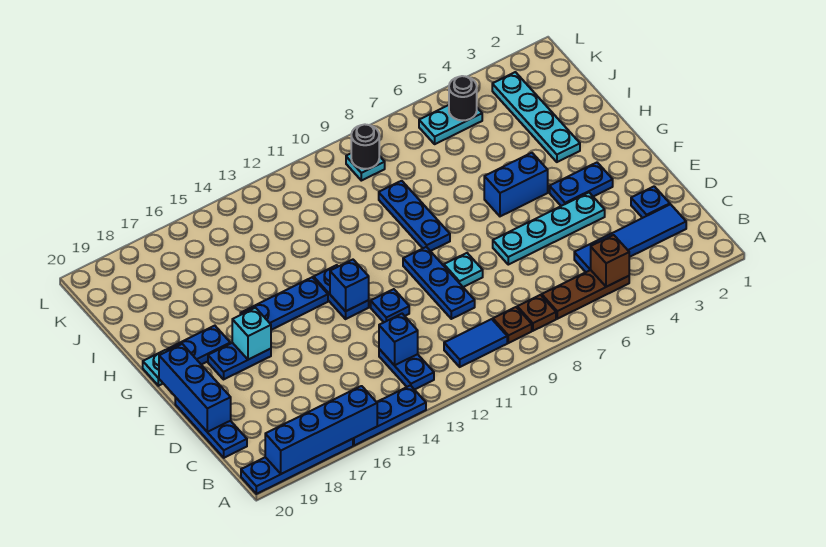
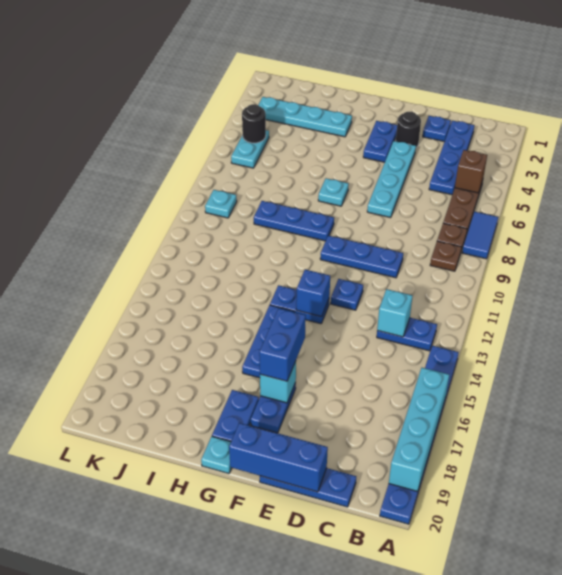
blue brick A16:A19 level 2 -> cyan brick A16:A19 level 2
blue tile B10:B11 level 1 -> blue tile A7:A8 level 1
blue tile C2:C5 level 1 -> blue plate C2:C5 level 1
blue brick C13 level 2 -> cyan brick C13 level 2
cyan plate E9 level 1 -> cyan plate G7 level 1
blue brick G5:G6 level 1 -> blue brick F16:F17 level 3
black round brick K9 level 2 -> black round brick E3 level 1

